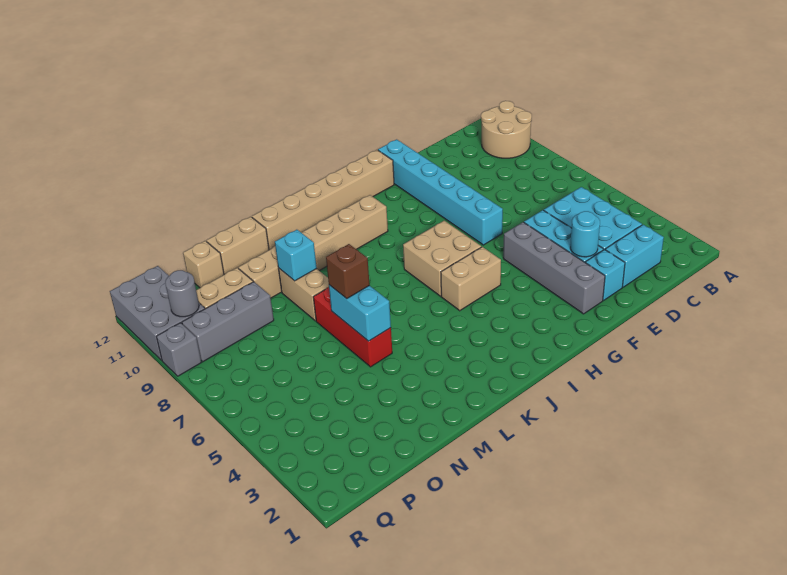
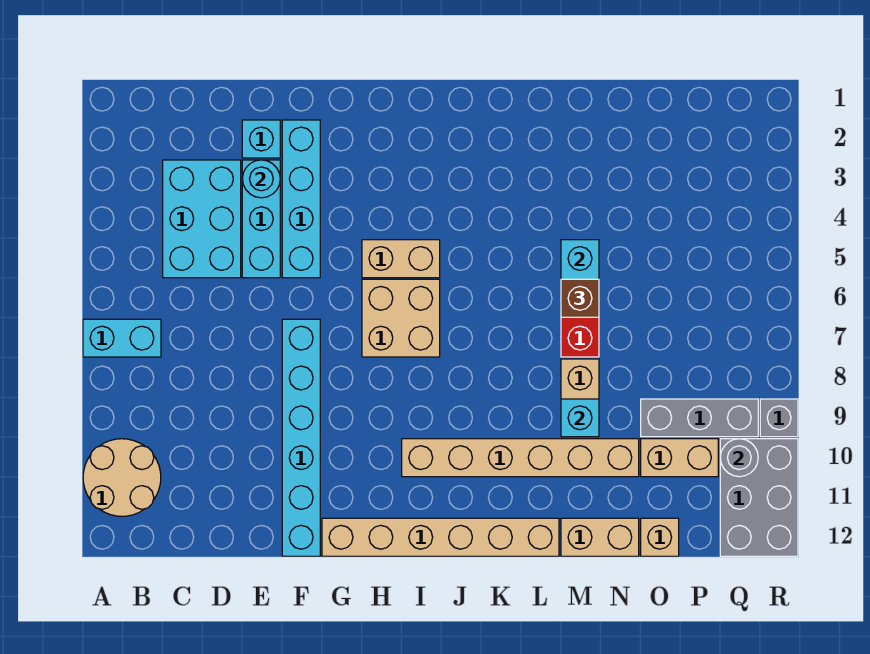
cyan brick C2:D2 level 1 -> cyan brick A7:B7 level 1
grey brick F2:F5 level 1 -> cyan brick F2:F5 level 1

